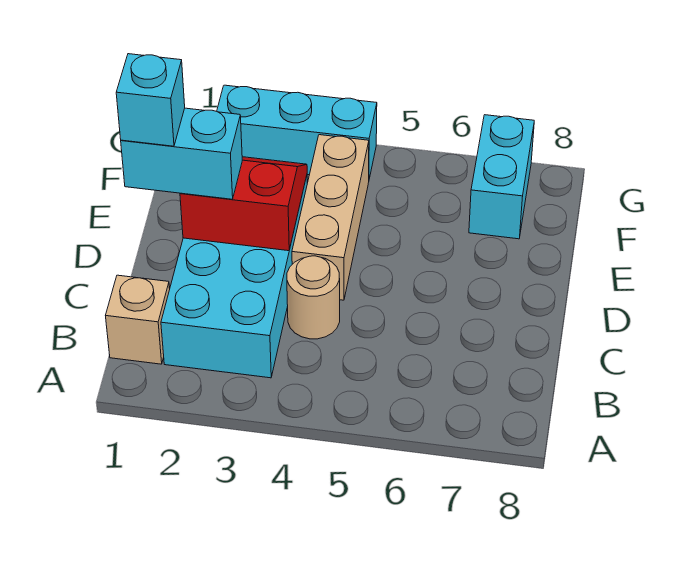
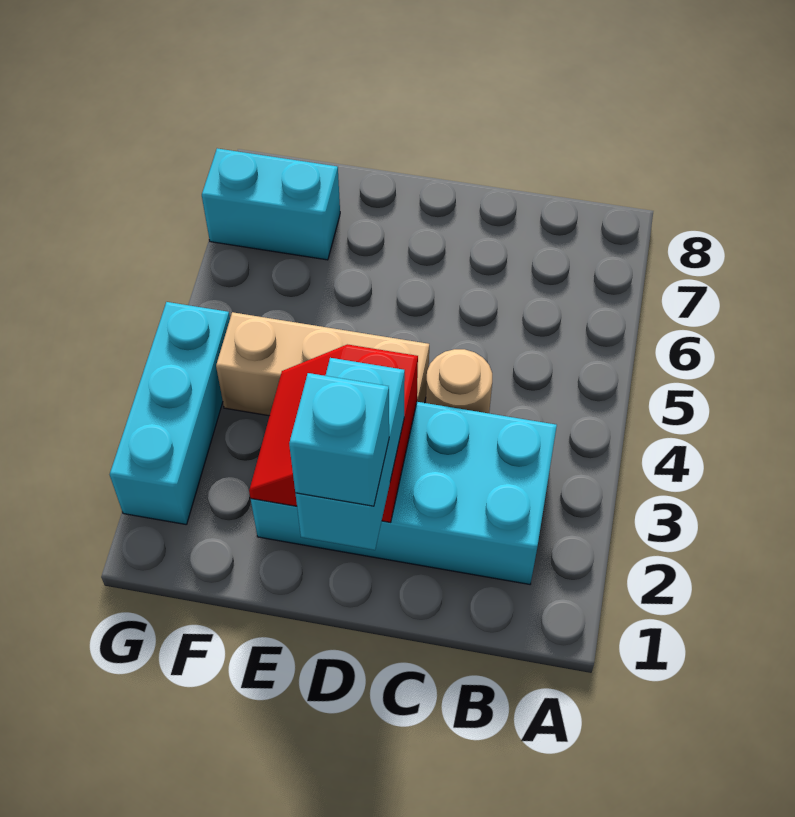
tan brick B1 level 1 -> none

